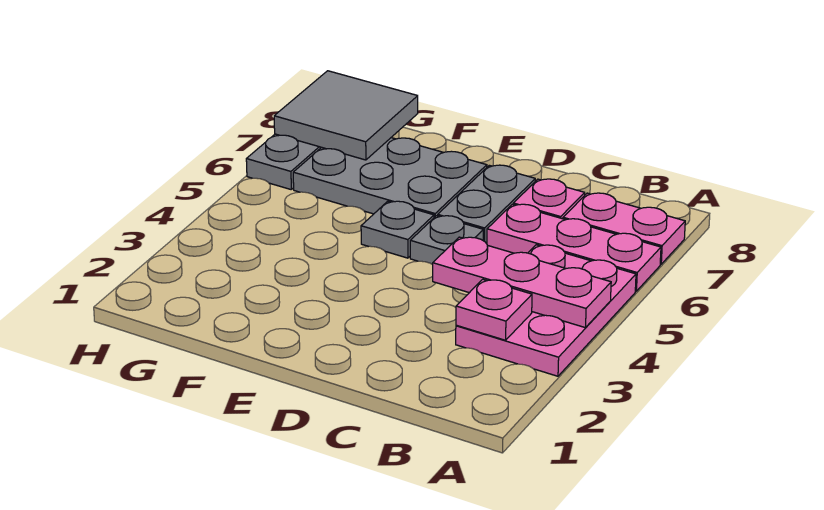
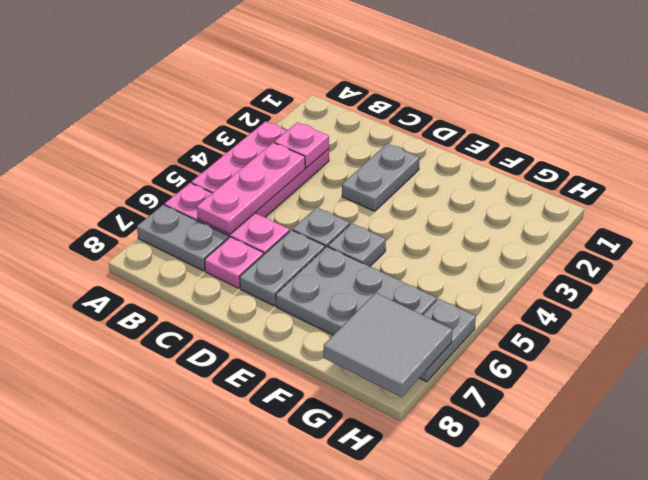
pink plate A4:C4 level 2 -> pink plate B4:B6 level 2
pink plate A7:B7 level 1 -> grey plate A7:B7 level 1
none -> grey plate D2:D3 level 1

